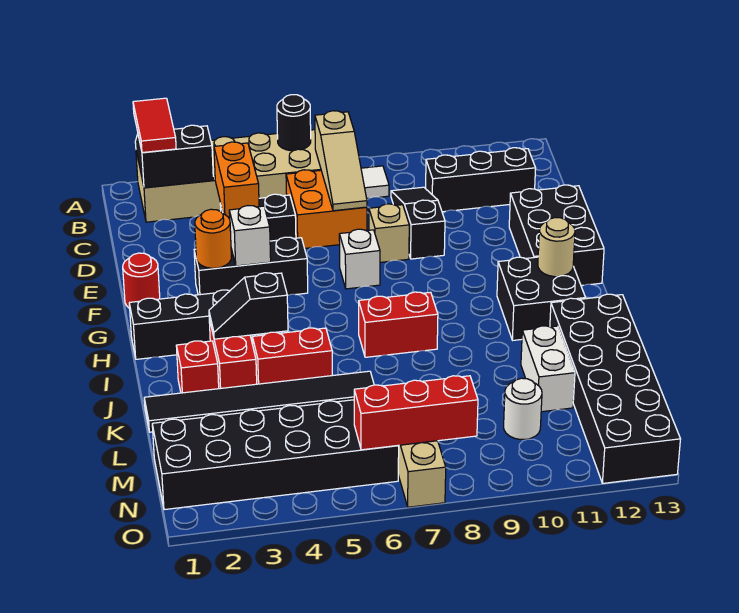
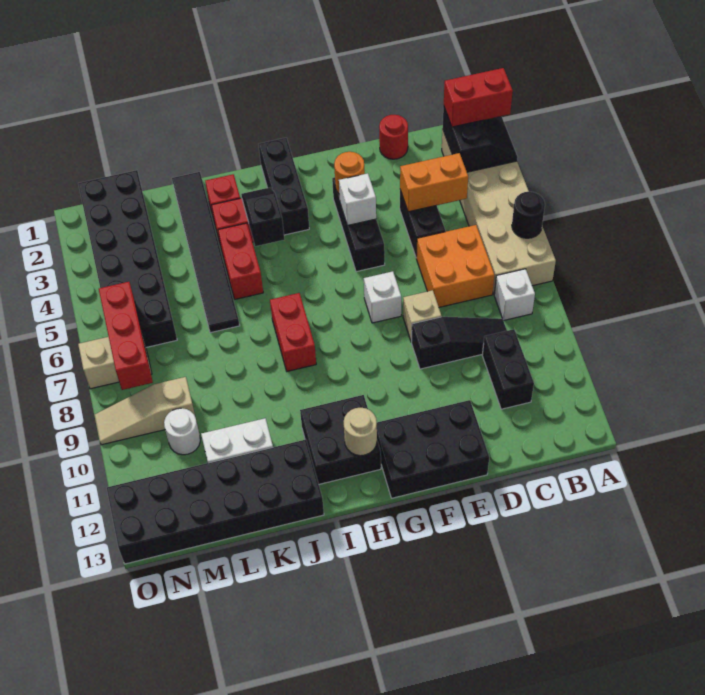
red tile A2:B2 level 3 -> red brick A2:B2 level 3
tan slope B7:D7 level 2 top B -> tan slope M9:O9 level 1 top M
white tile B8 level 1 -> white brick B8 level 1
black brick C10:C12 level 1 -> black brick C10:C11 level 1
red round brick F1 level 1 -> red round brick D1 level 1

